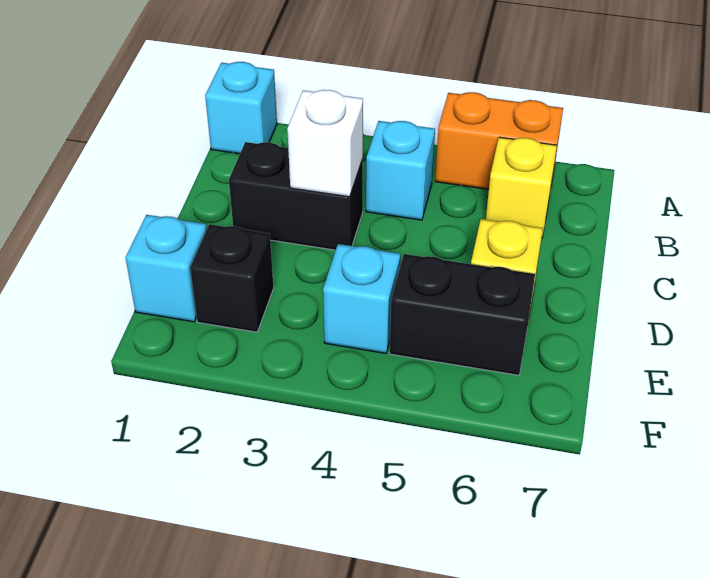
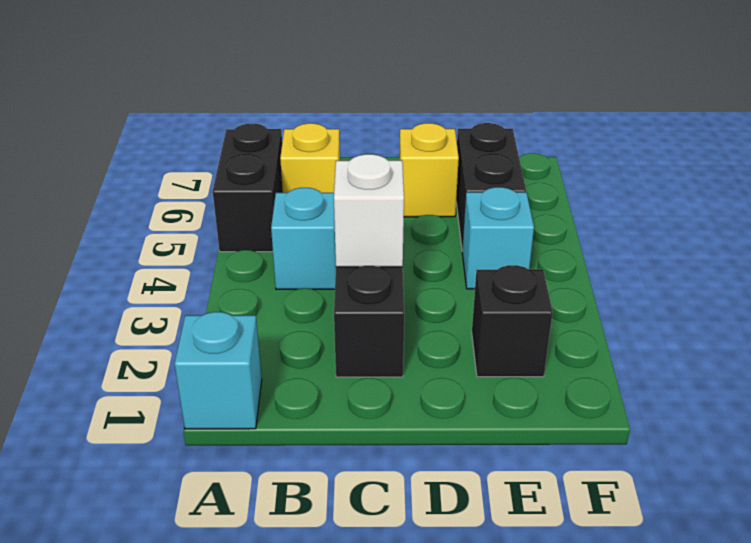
orange brick A5:A6 level 1 -> black brick A5:A6 level 1
cyan brick E1 level 1 -> none

